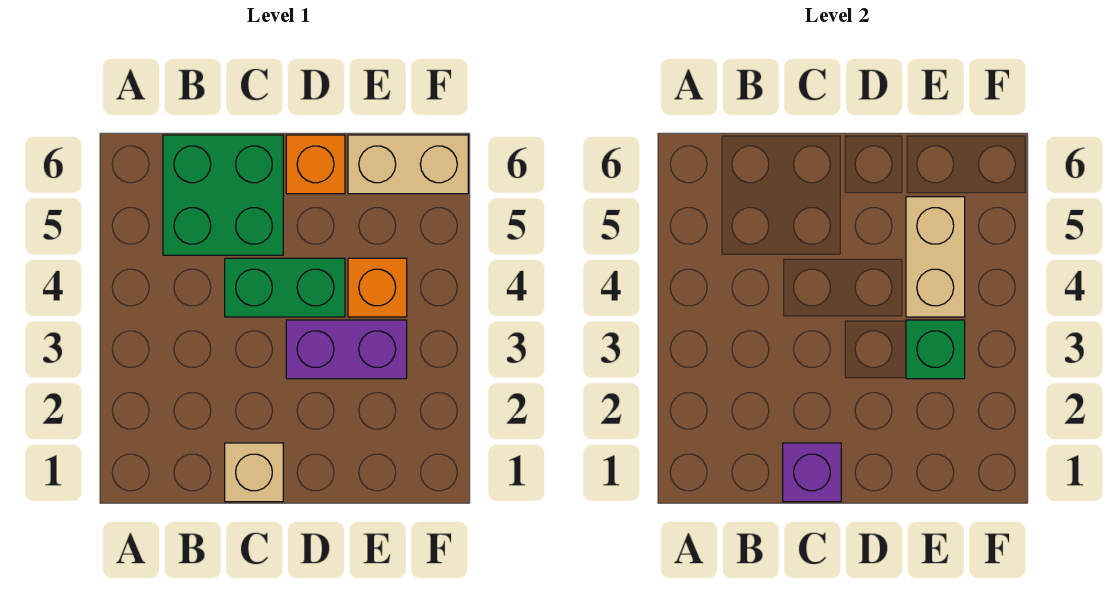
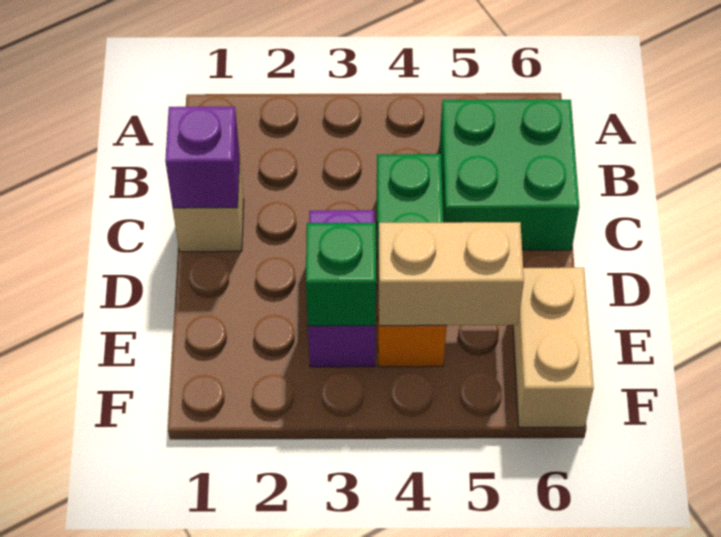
orange brick D6 level 1 -> none

